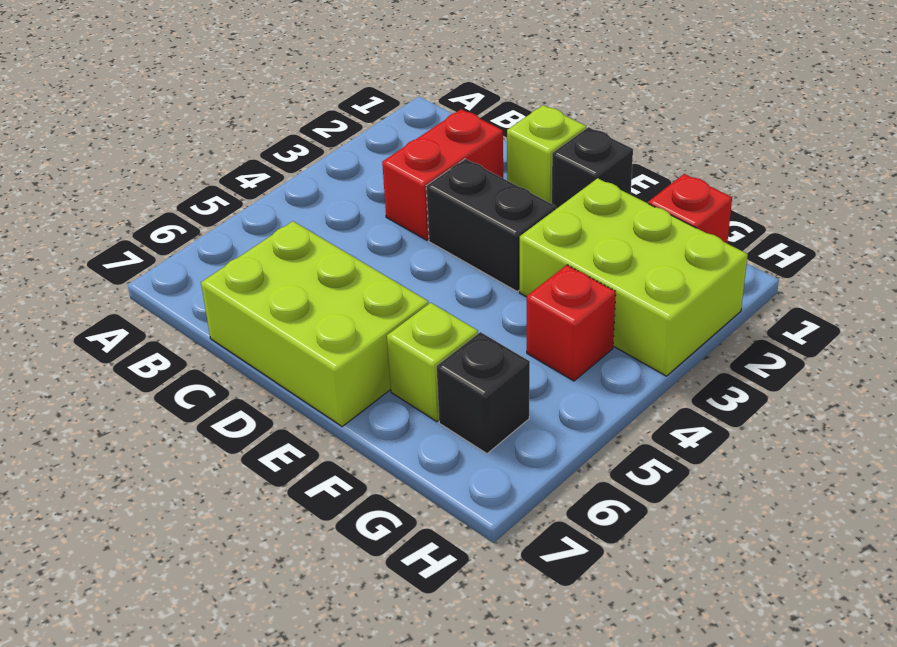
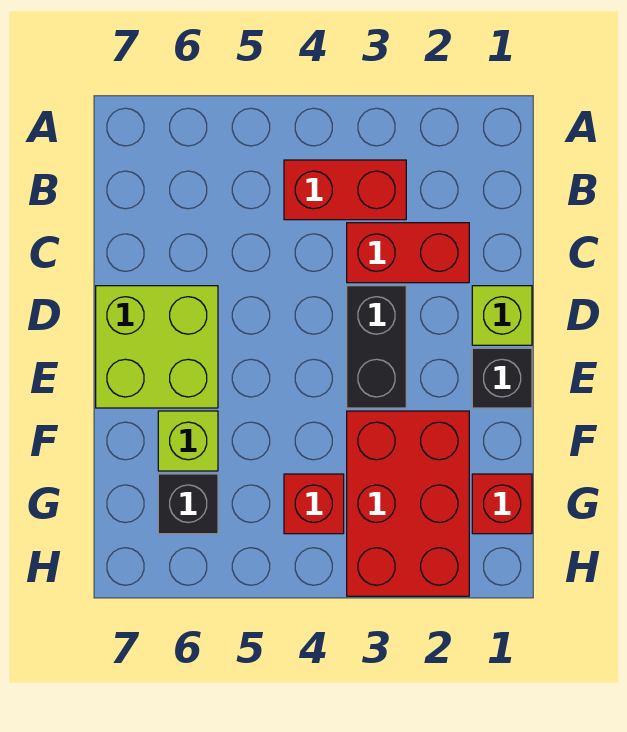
none -> red brick B3:B4 level 1
lime brick C6:E7 level 1 -> lime brick D6:E7 level 1
lime brick F2:H3 level 1 -> red brick F2:H3 level 1

